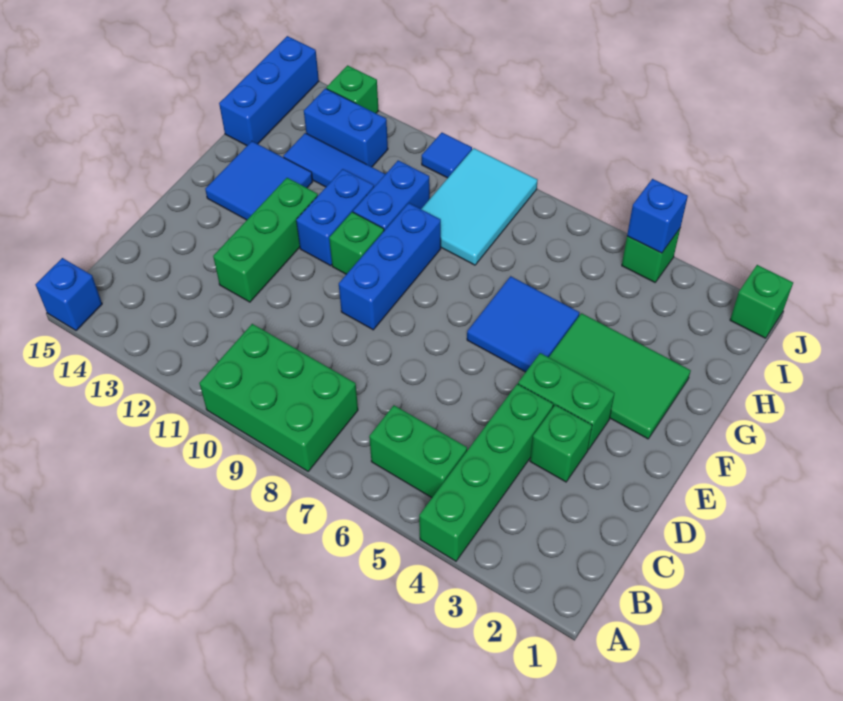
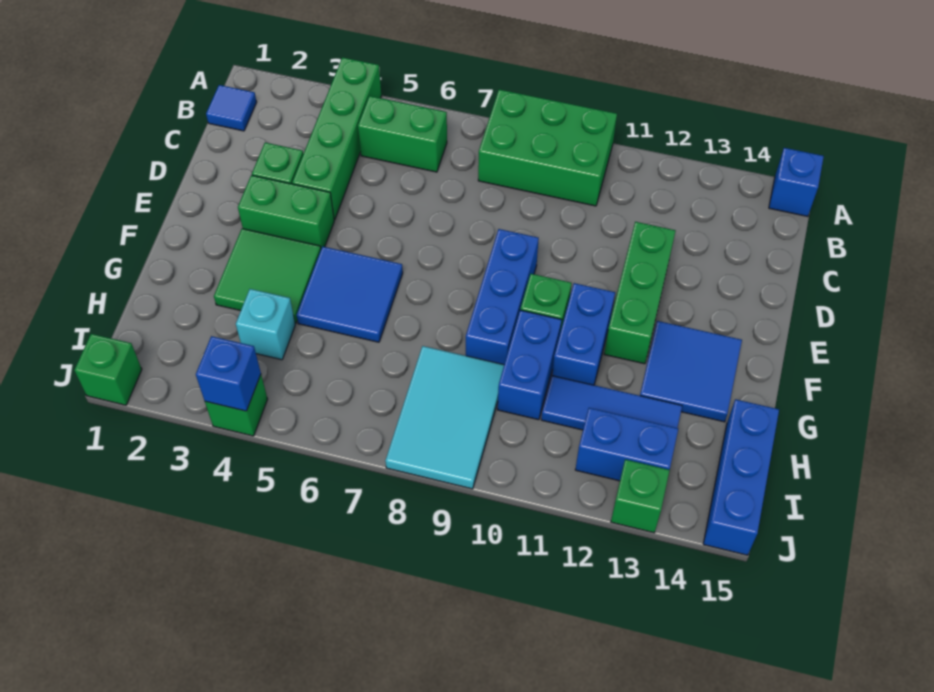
green tile F2:G4 level 1 -> green tile F3:G4 level 1
none -> cyan brick H4 level 1
blue tile J10 level 1 -> blue tile B1 level 1

